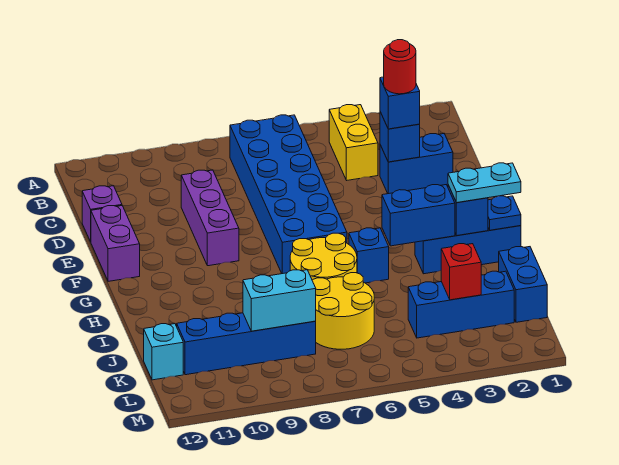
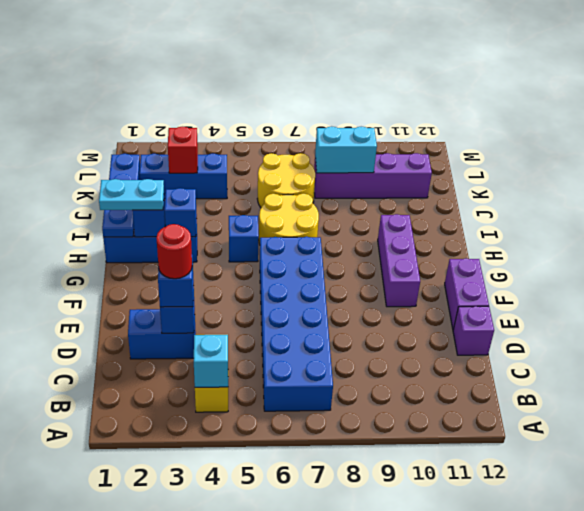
purple brick D9:F9 level 1 -> purple brick F10:H10 level 1
blue brick H3:H4 level 2 -> blue brick H3 level 2
blue brick K8:K11 level 1 -> purple brick K8:K11 level 1
cyan brick K12 level 1 -> cyan brick B4 level 2

